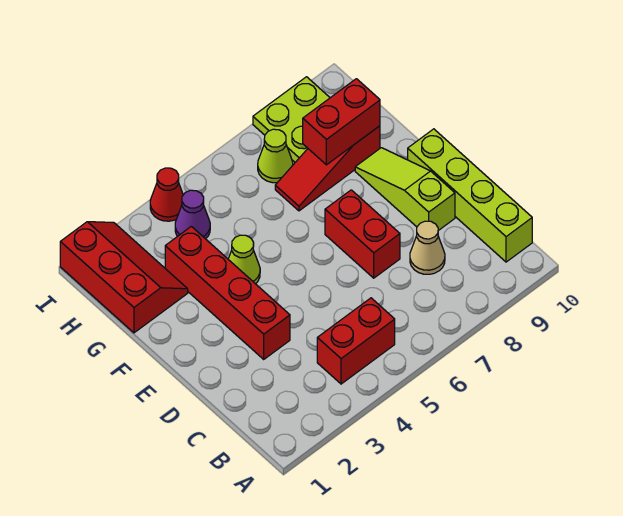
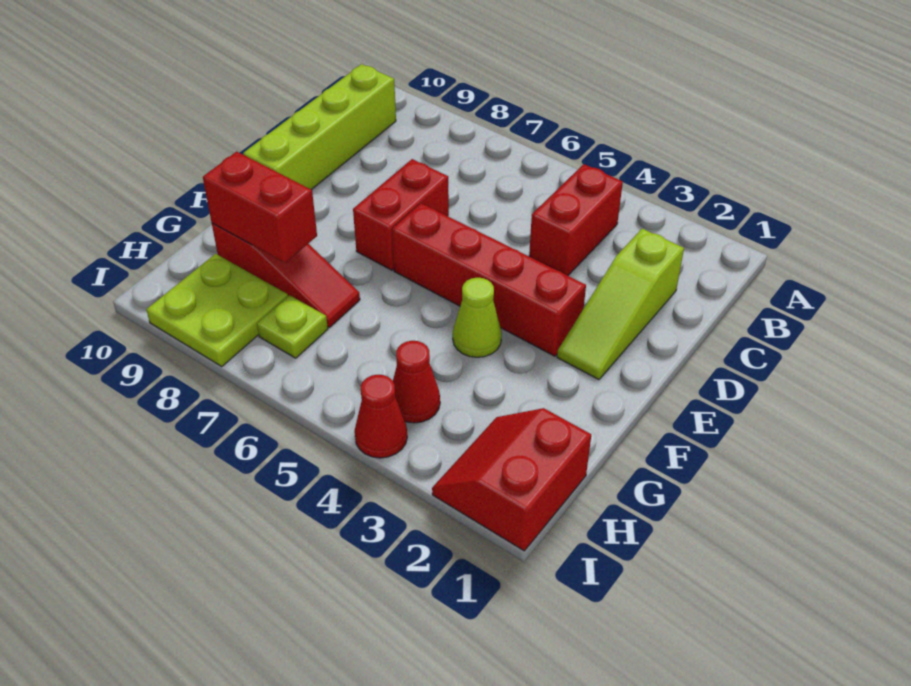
red brick B4:B5 level 1 -> red brick B4:C4 level 1
tan cone C8 level 1 -> none
red brick D3:G3 level 1 -> red brick E3:E6 level 1
lime slope D9:F9 level 1 top D -> lime slope C2:E2 level 1 top C
red slope G1:I2 level 1 top 1 -> red slope H1:I2 level 1 top 1
purple cone H4 level 1 -> red cone H4 level 1
lime cone H7 level 1 -> lime plate H7 level 1

